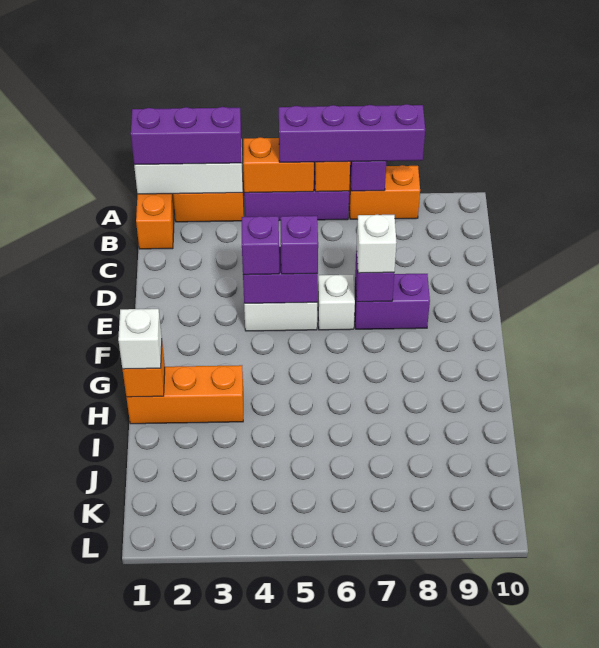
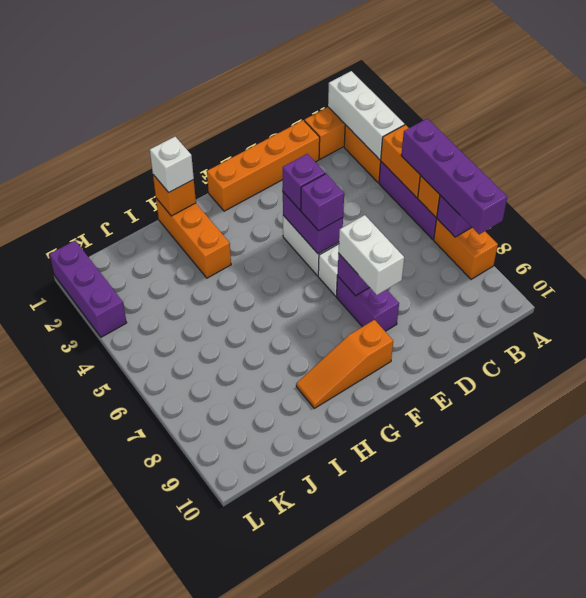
purple brick A1:A3 level 3 -> purple brick L1:L3 level 1
none -> orange brick C1:F1 level 1
white brick E7 level 3 -> white brick E7:E8 level 3
none -> orange slope F9:H9 level 1 top F

